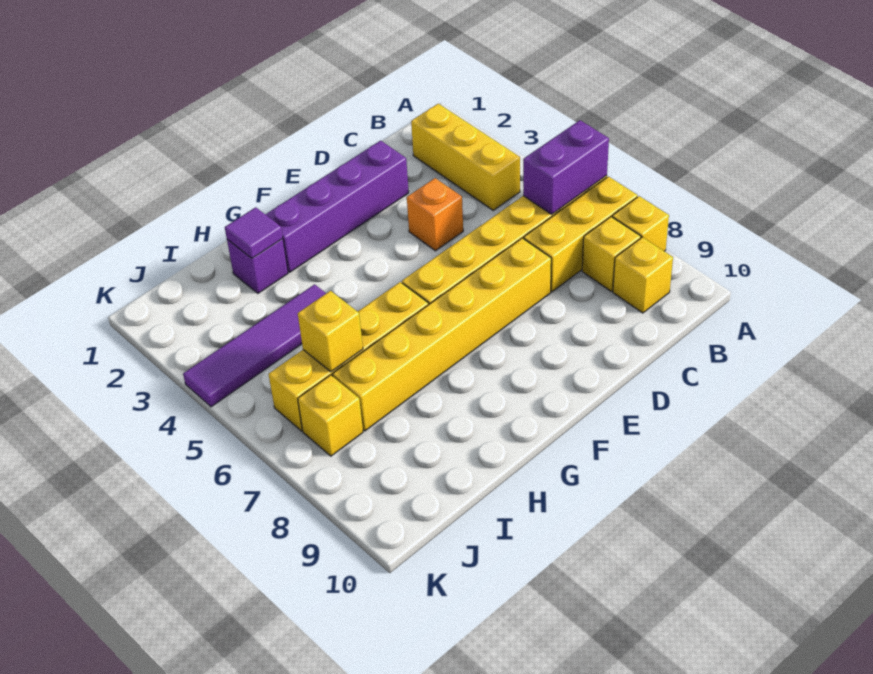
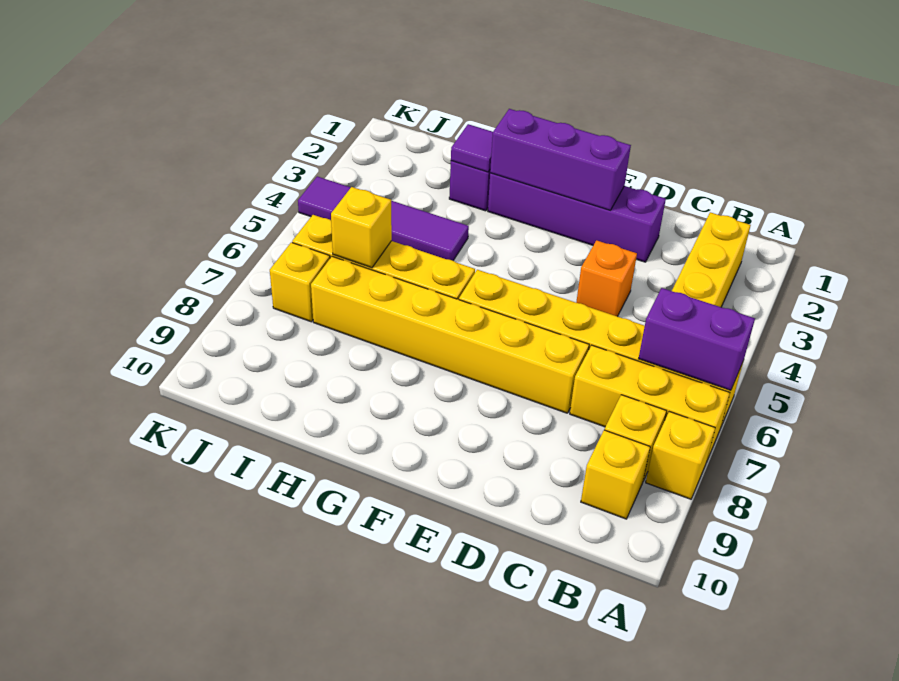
none -> purple brick E2:G2 level 2

